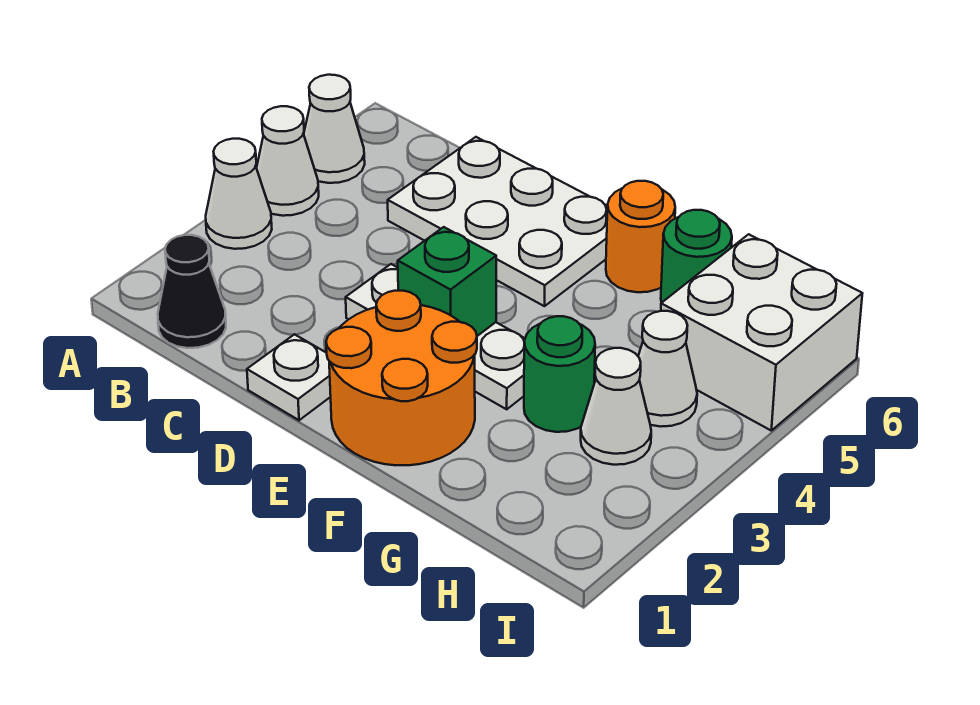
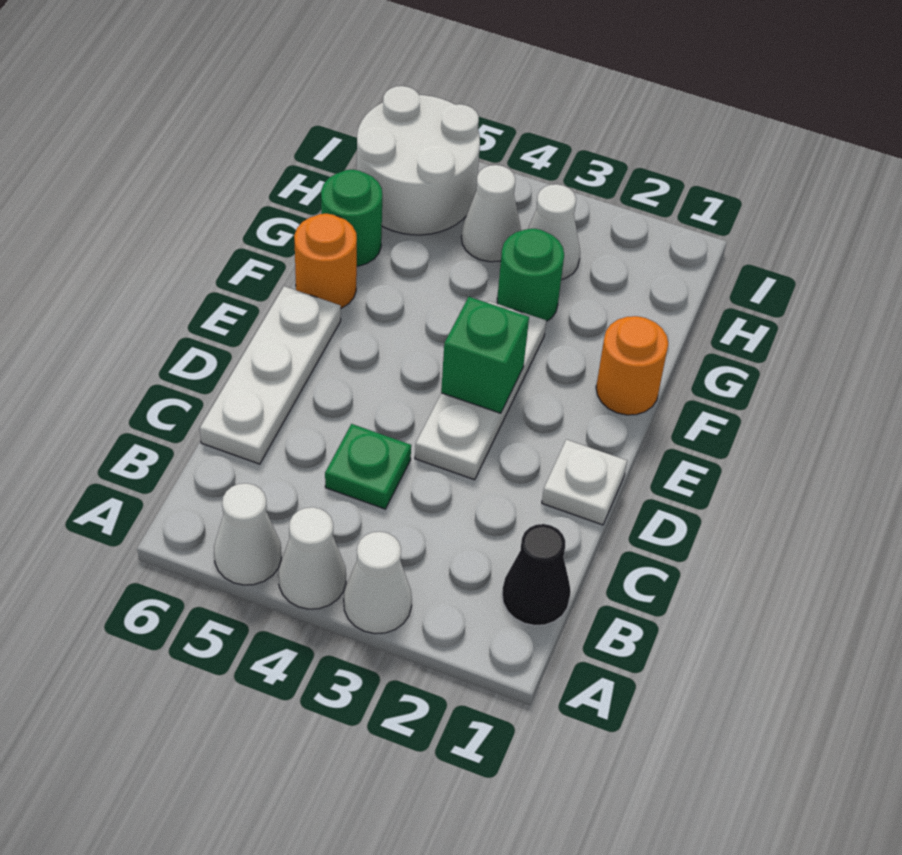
none -> green plate C4 level 1
white plate C5:E6 level 1 -> white plate C6:E6 level 1
orange round brick E1:F2 level 1 -> orange round brick F1 level 1
white brick H5:I6 level 1 -> white round brick H5:I6 level 1

